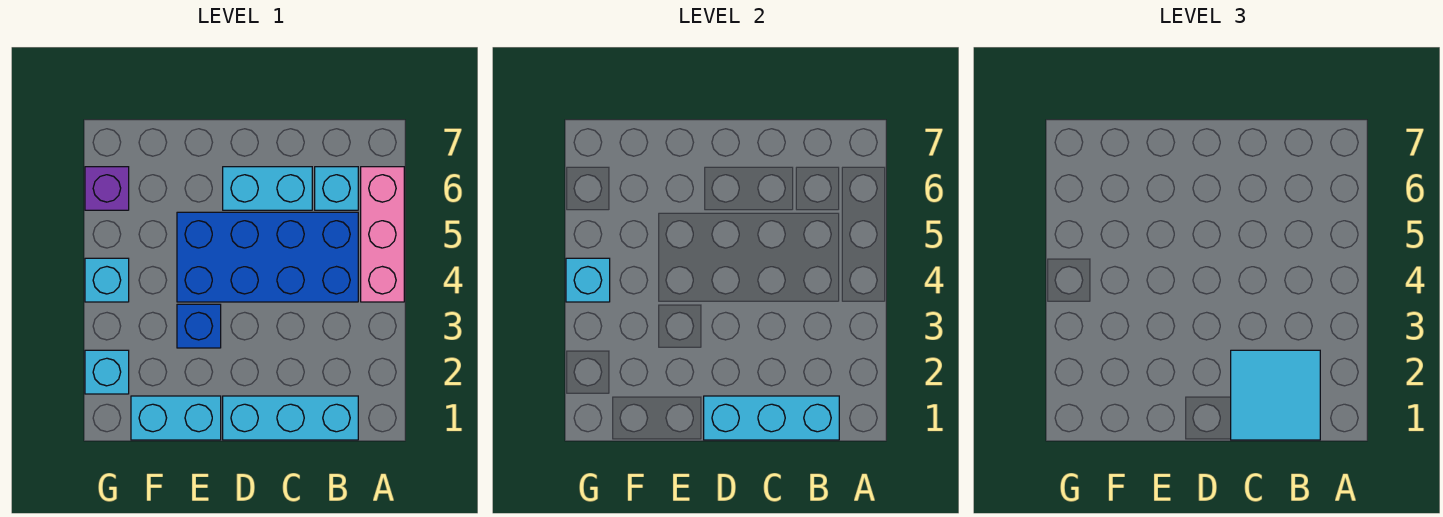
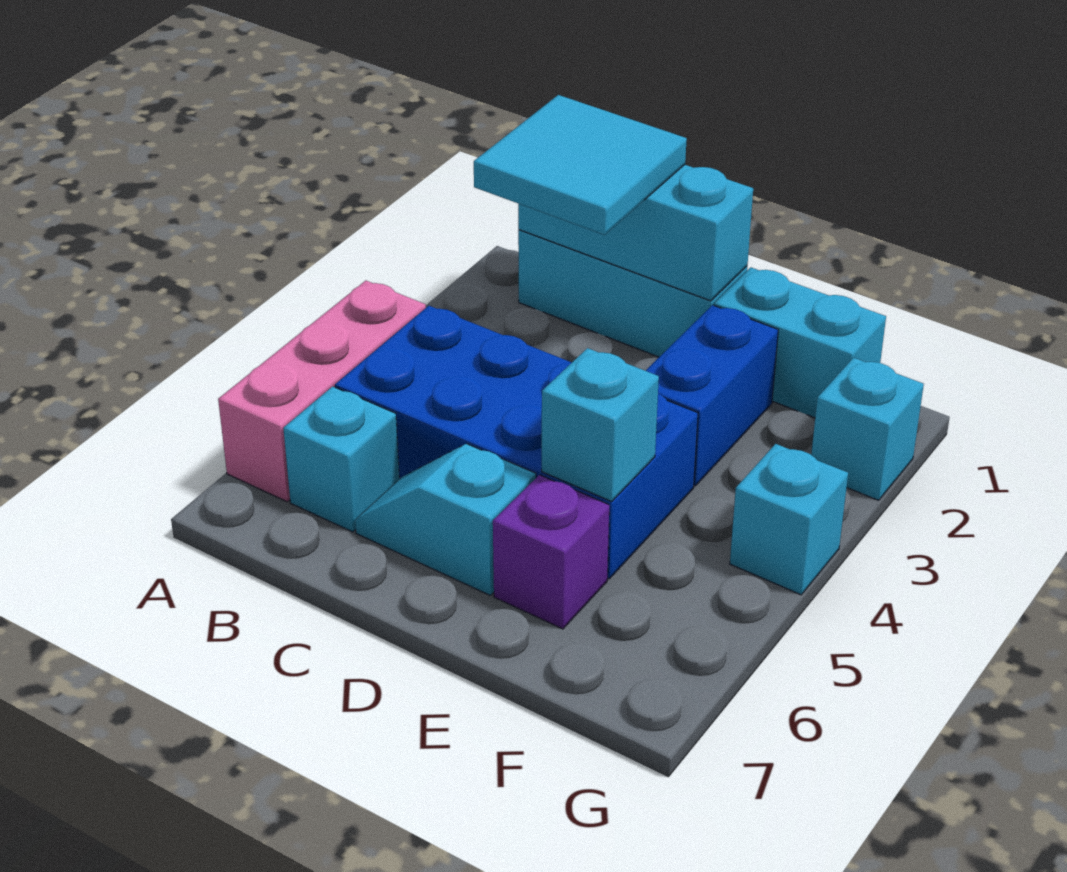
cyan brick C6:D6 level 1 -> cyan slope C6:D6 level 1 top D
blue brick E3 level 1 -> blue brick E2:E3 level 1
cyan brick G4 level 2 -> cyan brick E5 level 2
purple brick G6 level 1 -> purple brick E6 level 1

